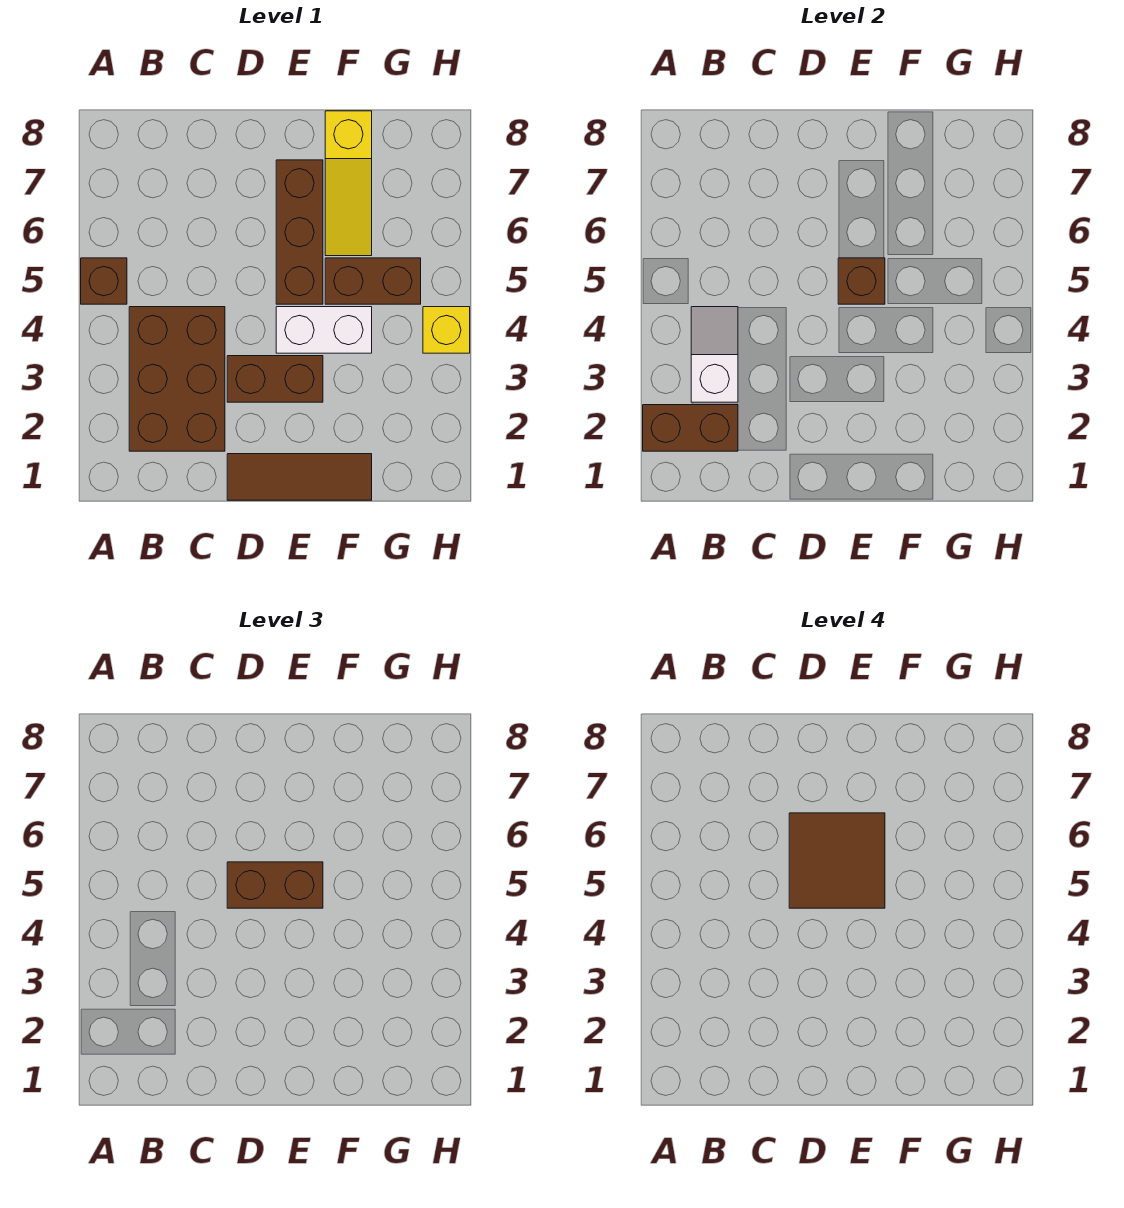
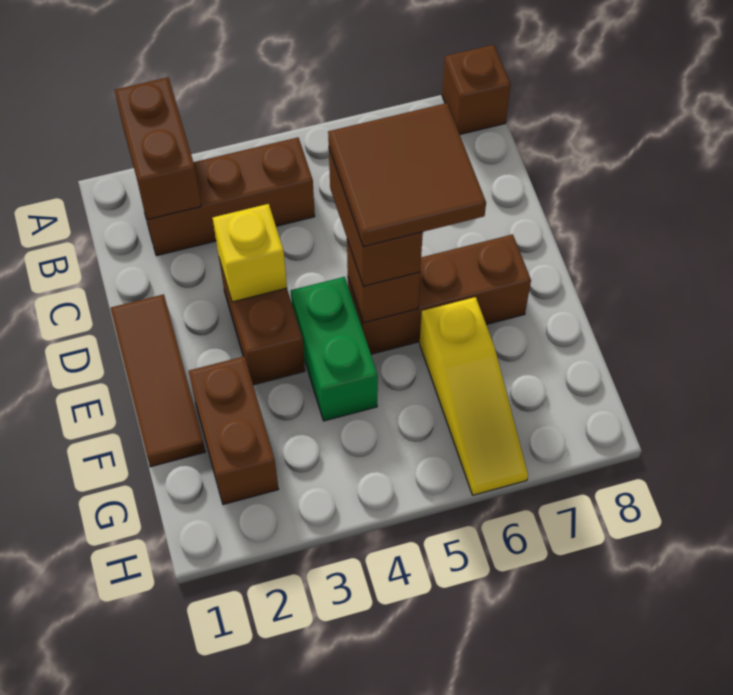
brown brick A5 level 1 -> brown brick A8 level 1
brown brick B2:C4 level 1 -> brown brick B2:B4 level 1
white slope B3:B4 level 2 top 3 -> none
white brick E4:F4 level 1 -> green brick E4:F4 level 1
brown brick F5:G5 level 1 -> brown brick F2:G2 level 1
yellow slope F6:F8 level 1 top 8 -> yellow slope F6:H6 level 1 top F
yellow brick H4 level 1 -> yellow brick D3 level 2

